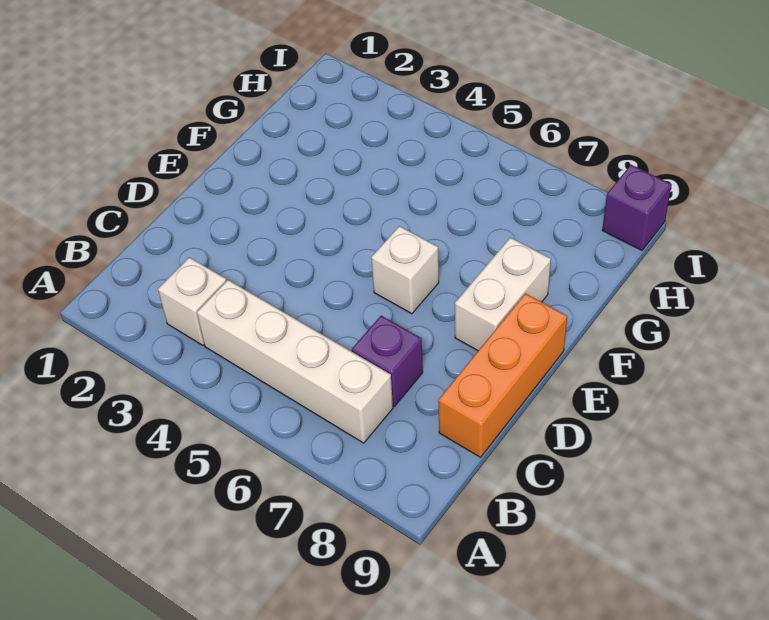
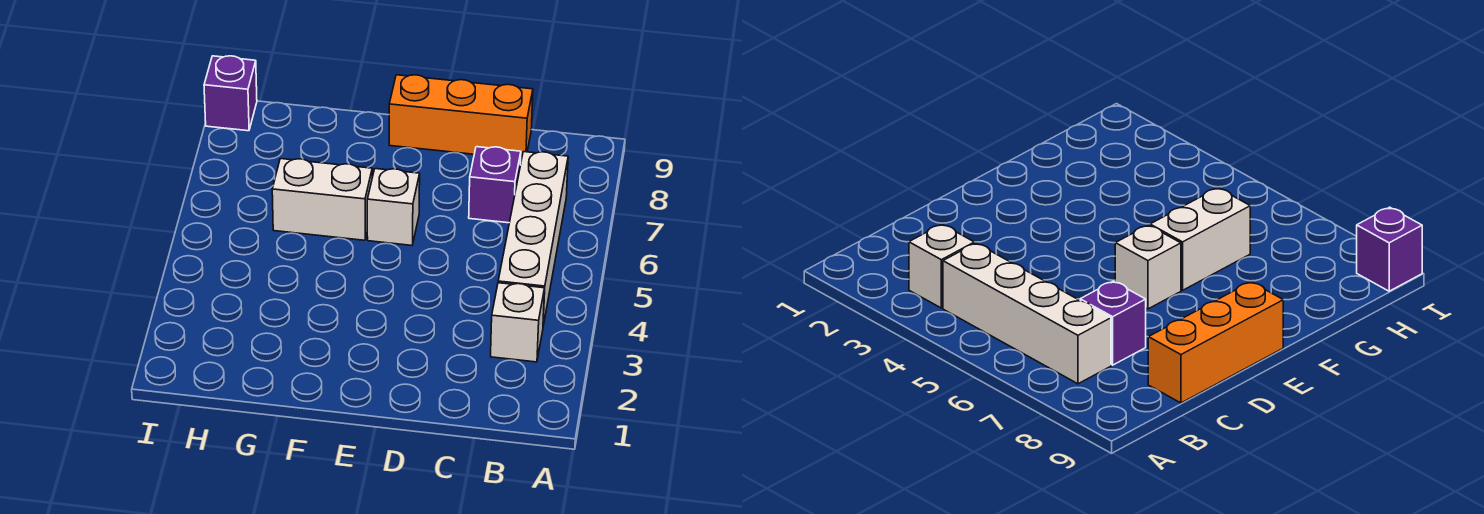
white brick E8:F8 level 1 -> white brick F6:G6 level 1

